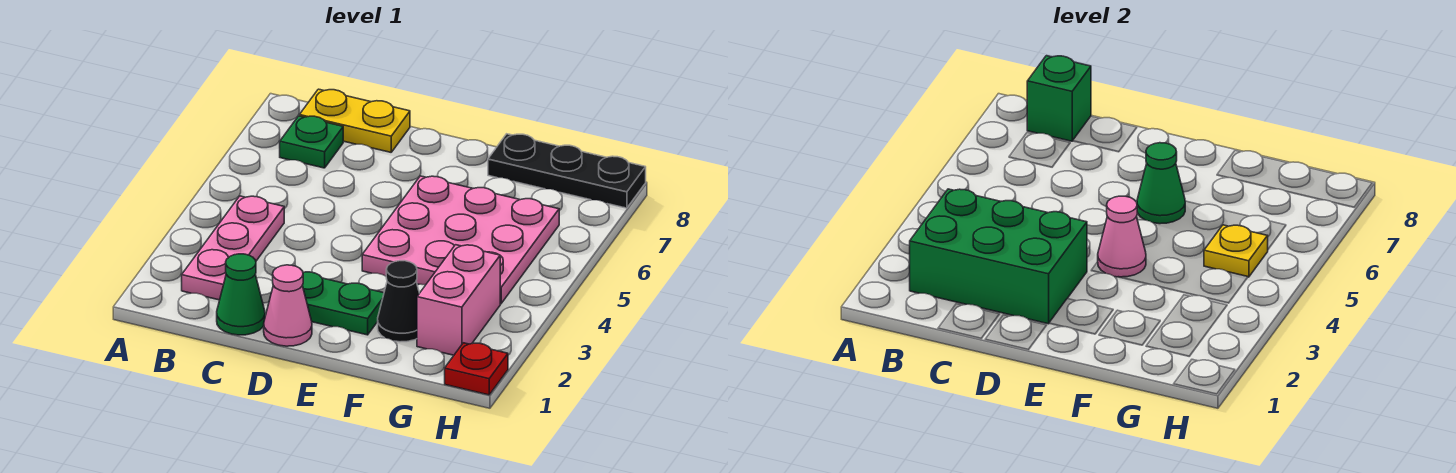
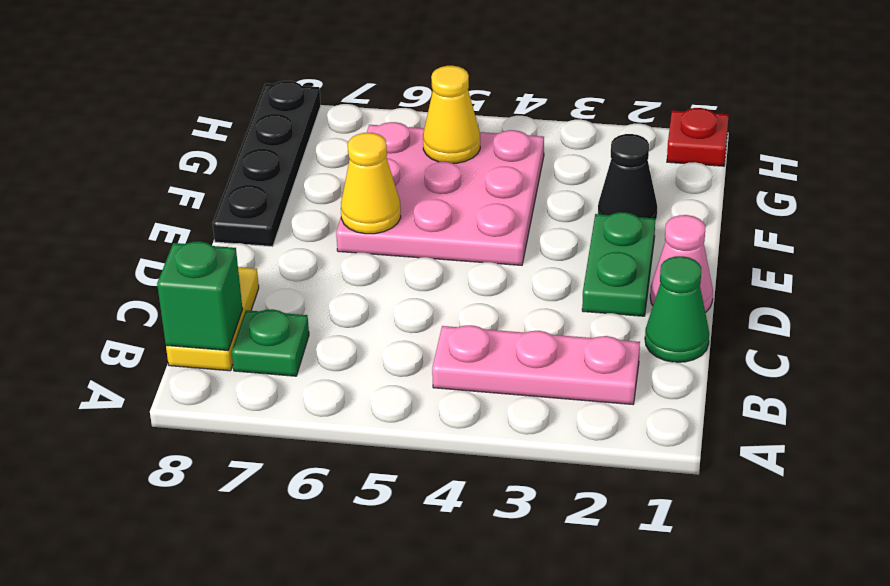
green brick B2:D3 level 2 -> none
pink cone E4 level 2 -> none
green cone E6 level 2 -> yellow cone E6 level 2
black plate F8:H8 level 1 -> black plate E8:H8 level 1
pink brick G2:G3 level 1 -> none
yellow plate G5 level 2 -> yellow cone G5 level 2

